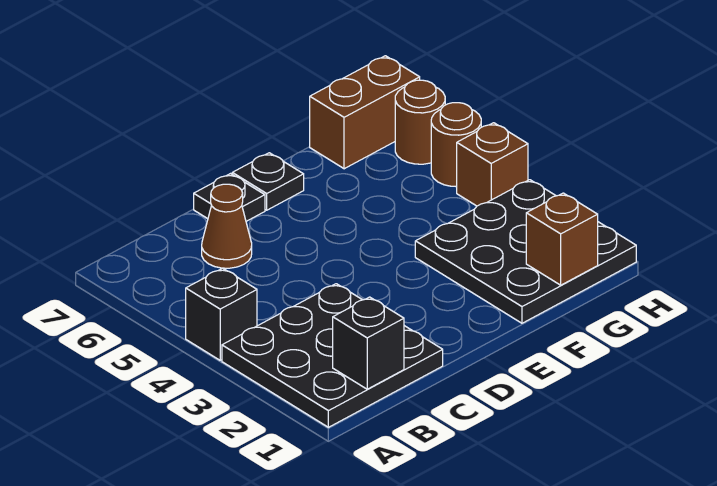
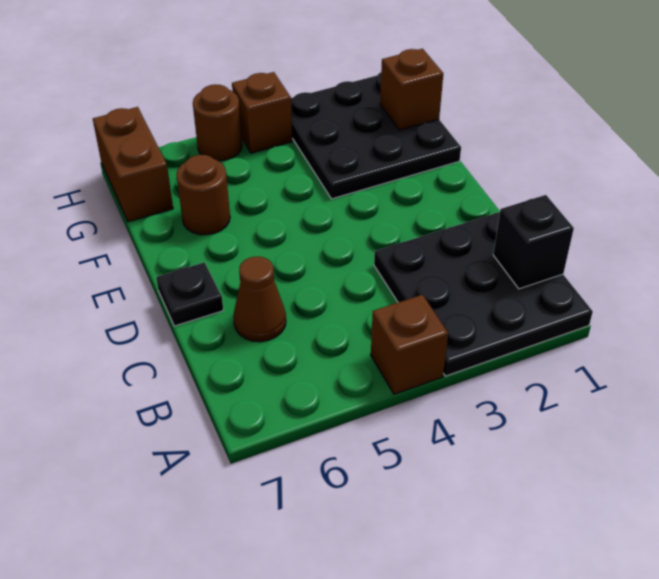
black brick A4 level 1 -> brown brick A4 level 1
black plate E7 level 1 -> none
brown round brick H6 level 1 -> brown round brick F6 level 1

